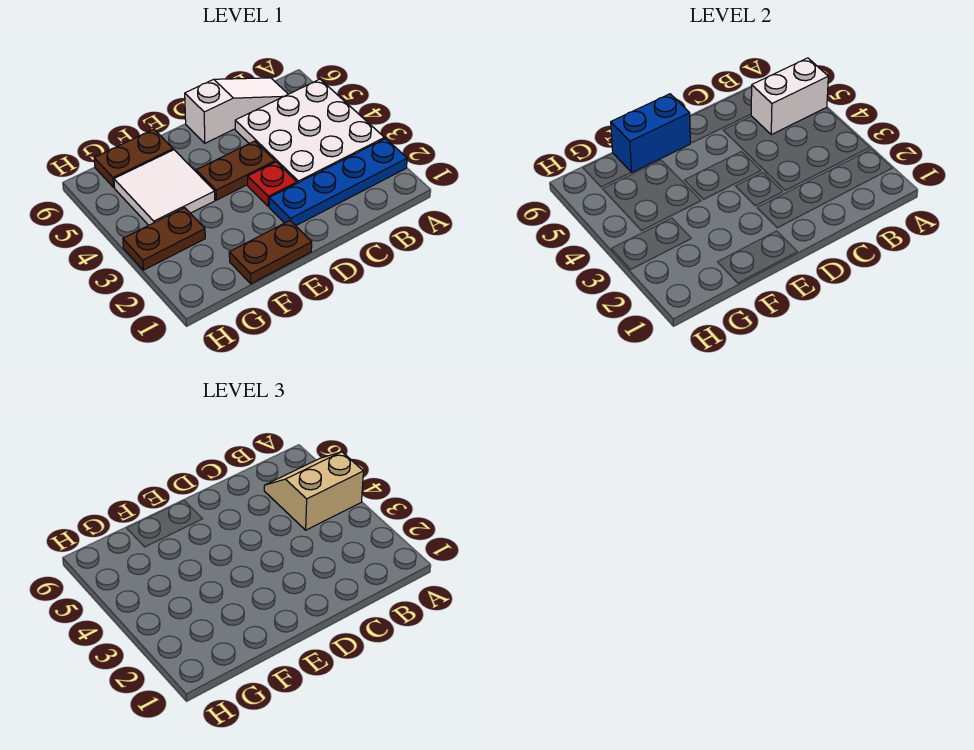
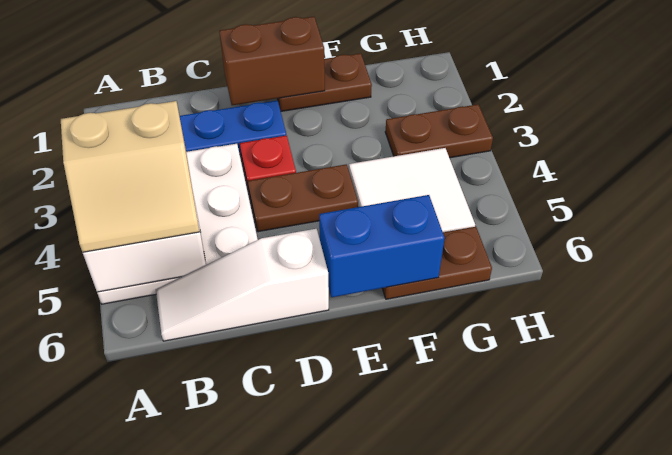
none -> brown brick D1:E1 level 2

